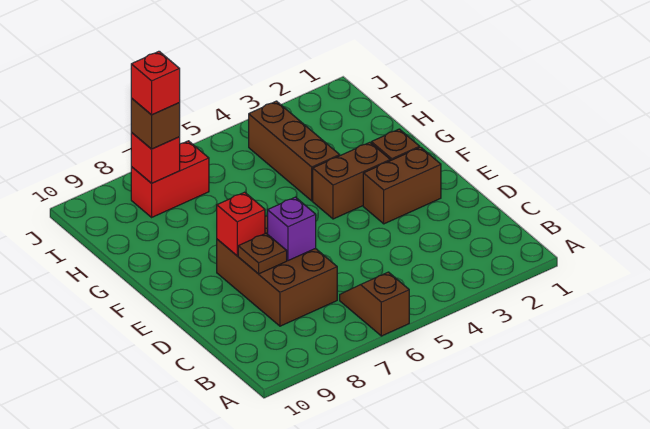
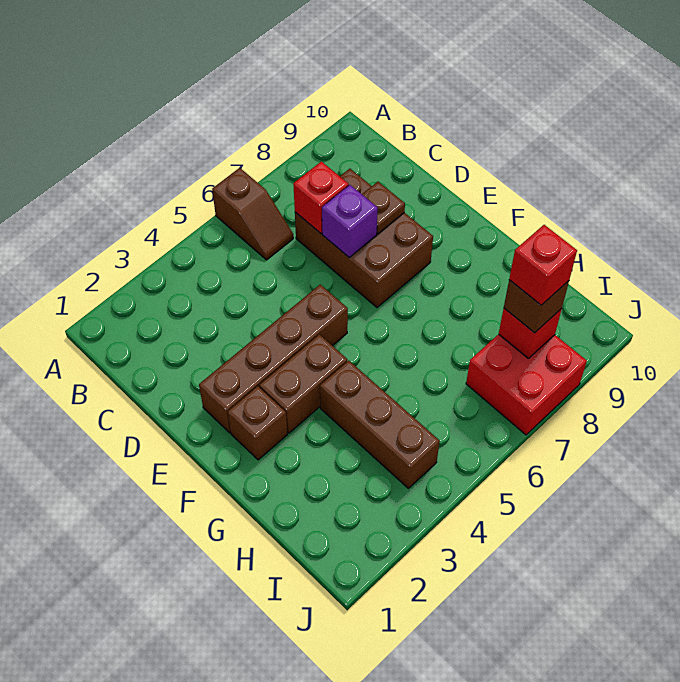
brown brick E2:E3 level 1 -> brown brick E2:E5 level 1
red brick E8 level 2 -> red brick C7 level 2
red brick I7:I8 level 1 -> red brick I7:J8 level 1

